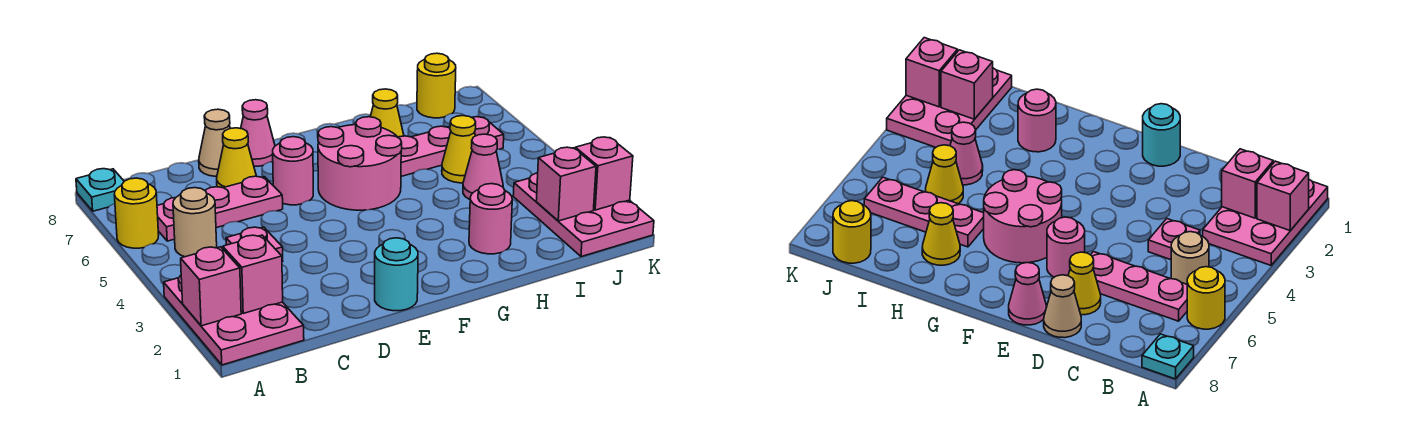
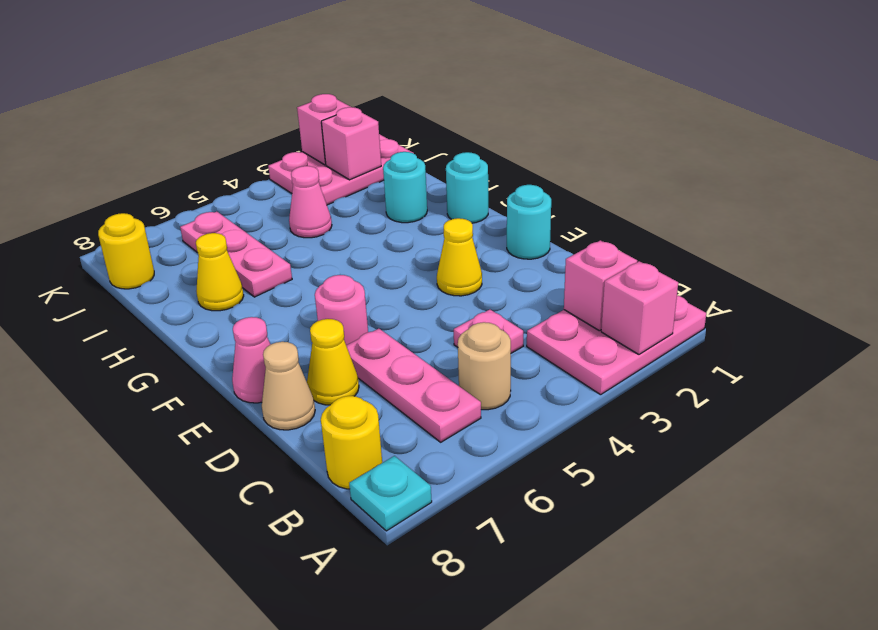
yellow round brick A6 level 1 -> yellow round brick B8 level 1
pink round brick F5:G6 level 1 -> none
none -> cyan round brick G1 level 1
pink round brick H2 level 1 -> cyan round brick H2 level 1
yellow cone I5 level 1 -> yellow cone E3 level 1

